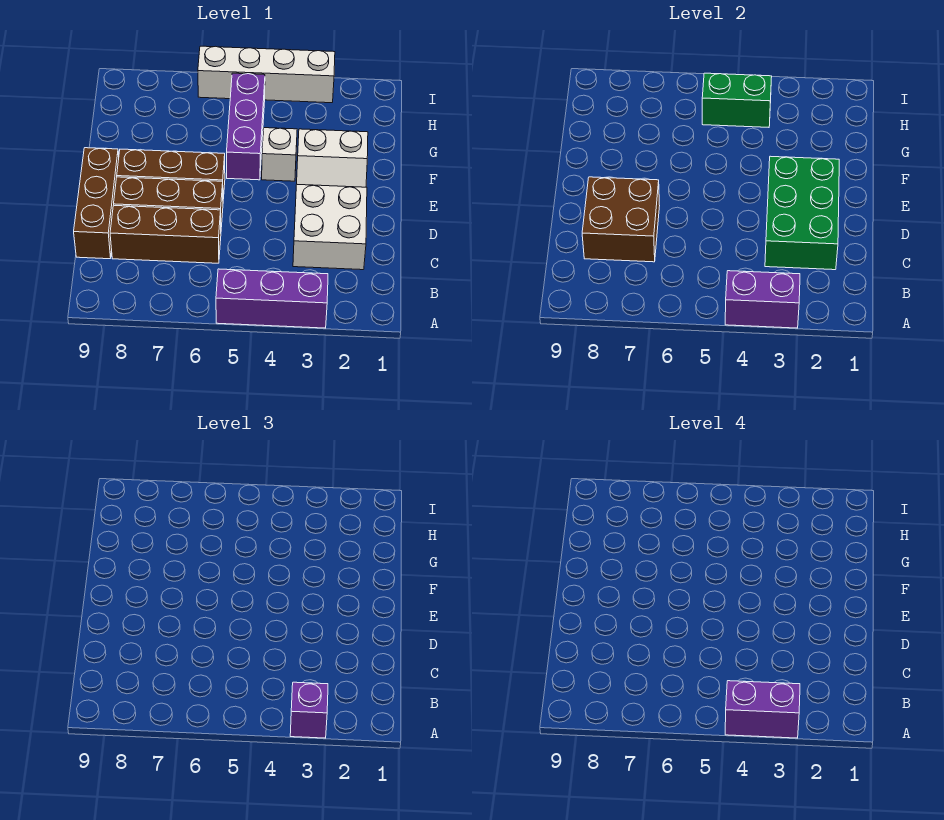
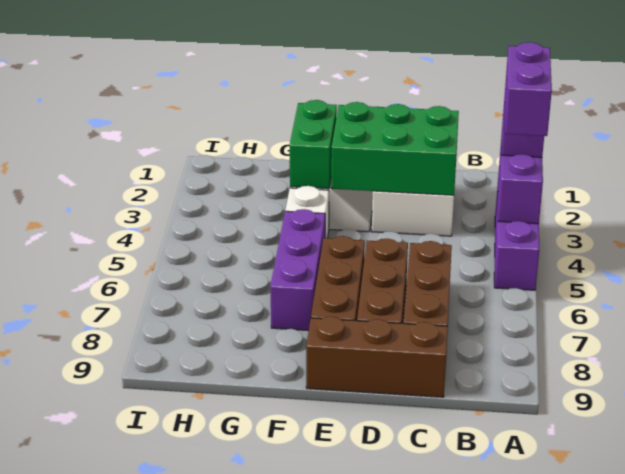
brown brick C7:D8 level 2 -> none
purple brick F5:H5 level 1 -> purple brick F5:F7 level 1
green brick H4:H5 level 2 -> green brick F2:F3 level 2
white brick I3:I6 level 1 -> none

